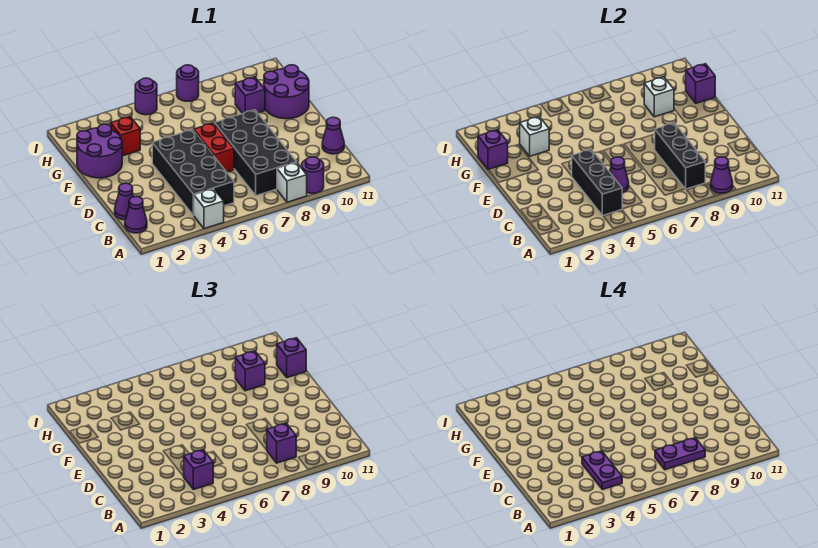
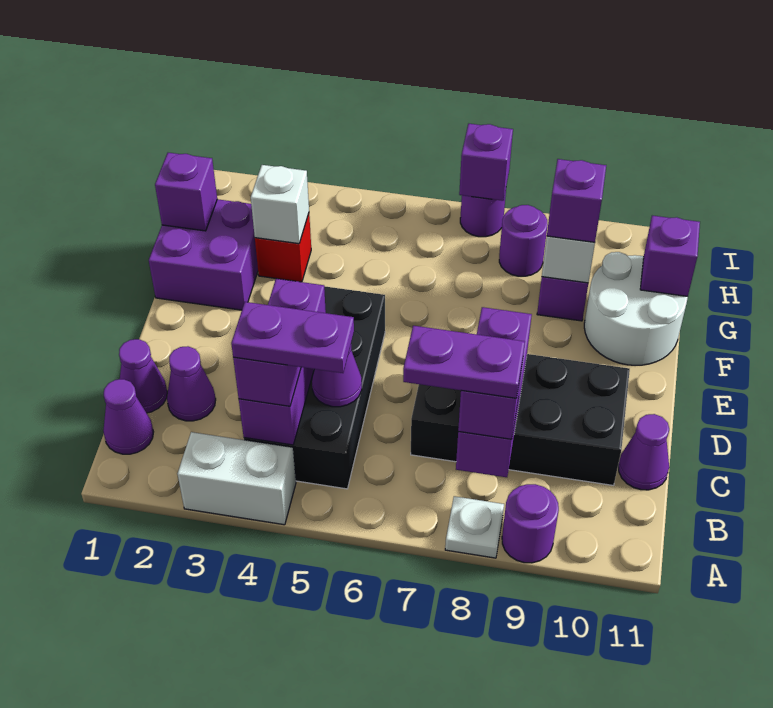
white brick A4 level 1 -> white brick A3:A4 level 1
white brick A8 level 1 -> white plate A8 level 1
purple cone A9 level 2 -> purple cone C2 level 1
black brick B4:D4 level 2 -> purple brick B4:D4 level 2
purple plate B4:C4 level 4 -> purple plate B4:B5 level 4
black brick B7:E8 level 1 -> black brick C7:D10 level 1
black brick B8:D8 level 2 -> purple brick B8:D8 level 2
red brick D6:E6 level 1 -> none
purple round brick F1:G2 level 1 -> purple brick F1:G2 level 1
purple round brick F10:G11 level 1 -> white round brick F10:G11 level 1
purple brick G11 level 3 -> purple brick I7 level 2
purple round brick I5 level 1 -> purple round brick H8 level 1

